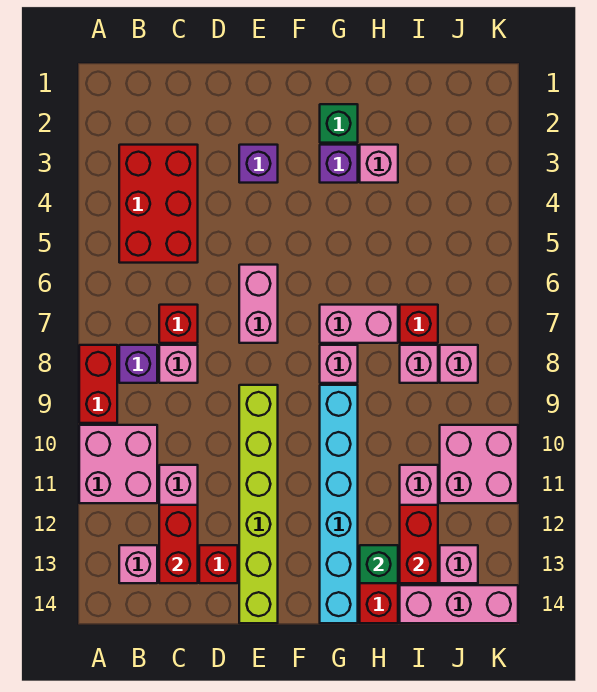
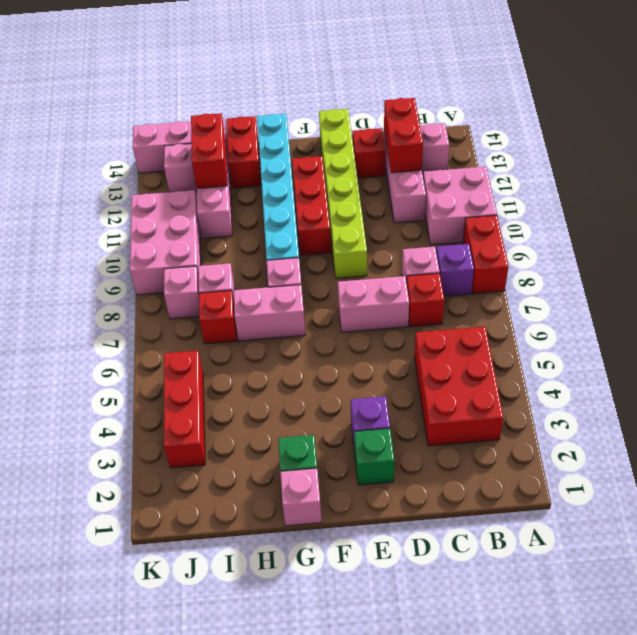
pink brick E6:E7 level 1 -> pink brick D7:E7 level 1
none -> red brick F10:F12 level 1
purple brick G3 level 1 -> none
pink brick H3 level 1 -> pink brick G1 level 1
green brick H13 level 2 -> green brick E2 level 1
none -> red brick J3:J5 level 1
pink brick J10:K11 level 1 -> pink brick J9:K11 level 1

